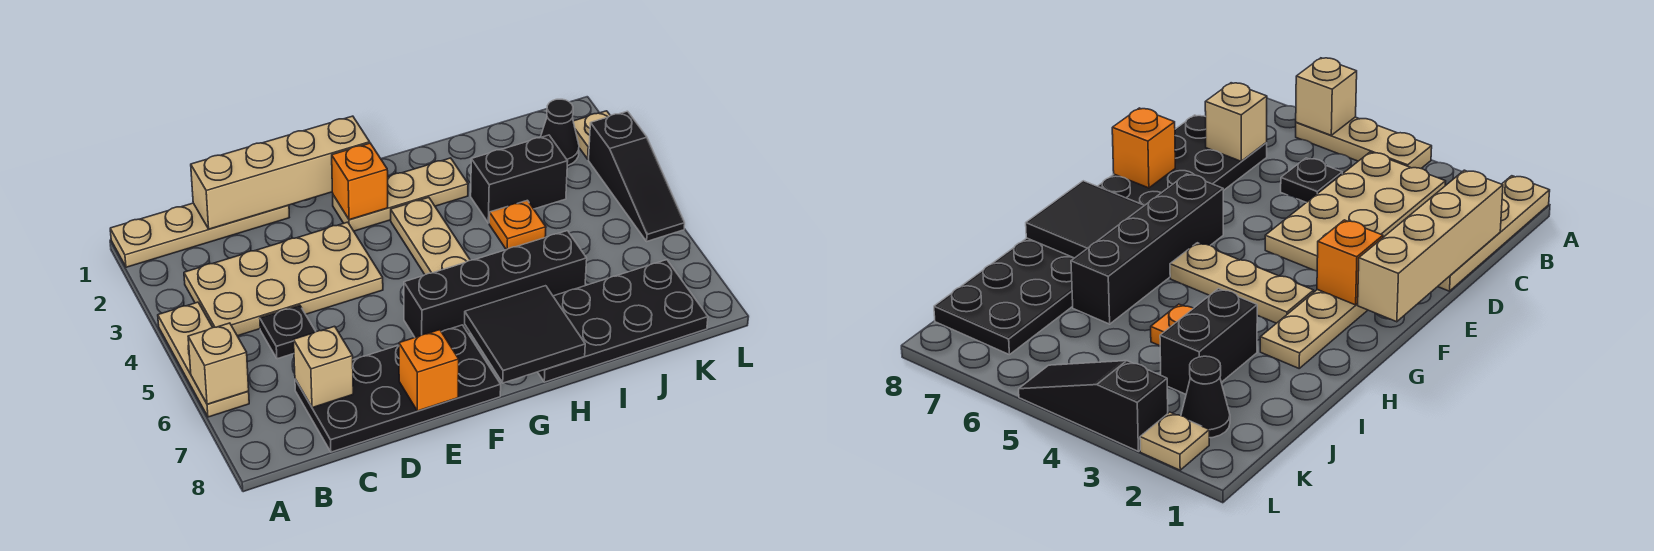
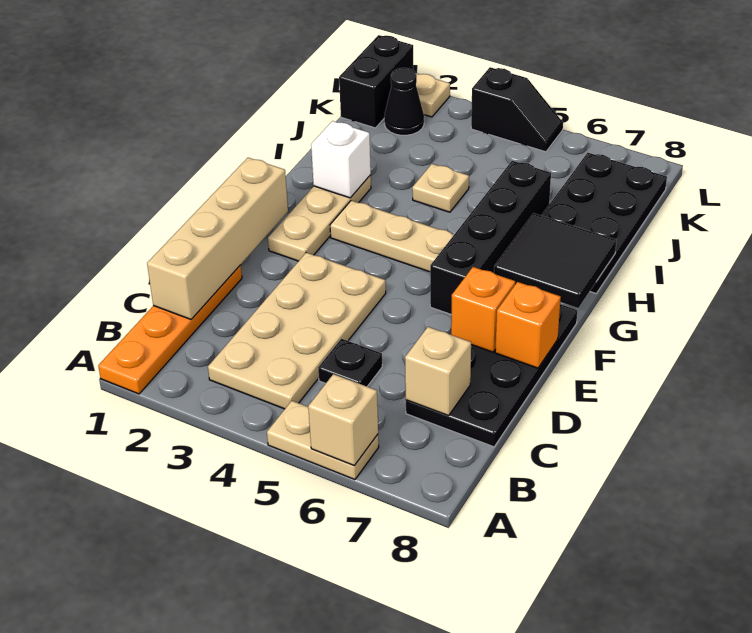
tan plate A1:D1 level 1 -> orange plate A1:D1 level 1
tan plate A4:A6 level 1 -> tan plate A5:A6 level 1
orange brick F2 level 2 -> orange brick E7 level 2
none -> white brick H2 level 2
black brick I3:J3 level 1 -> black brick K1:L1 level 1
orange plate I4 level 1 -> tan plate I4 level 1
black slope L3:L5 level 1 top 3 -> black slope L4:L5 level 1 top 4

